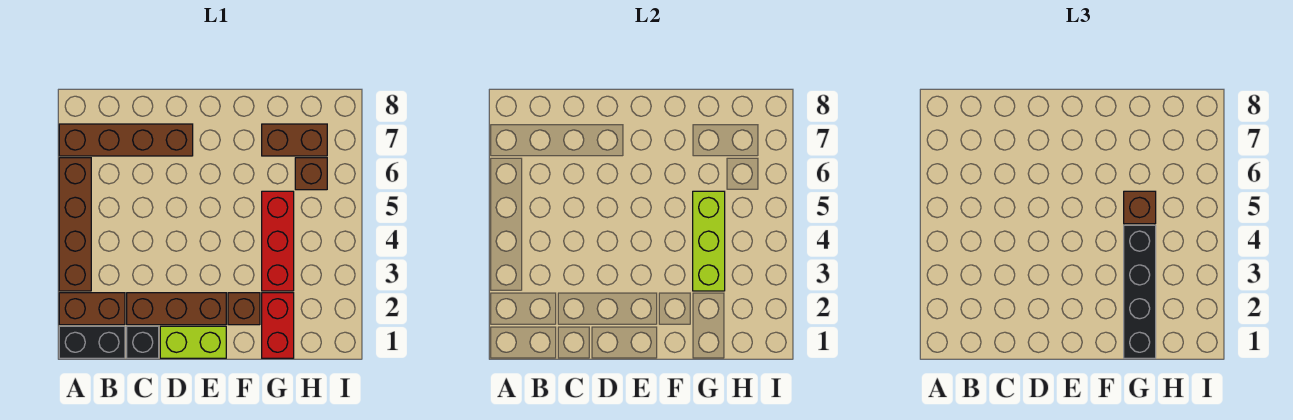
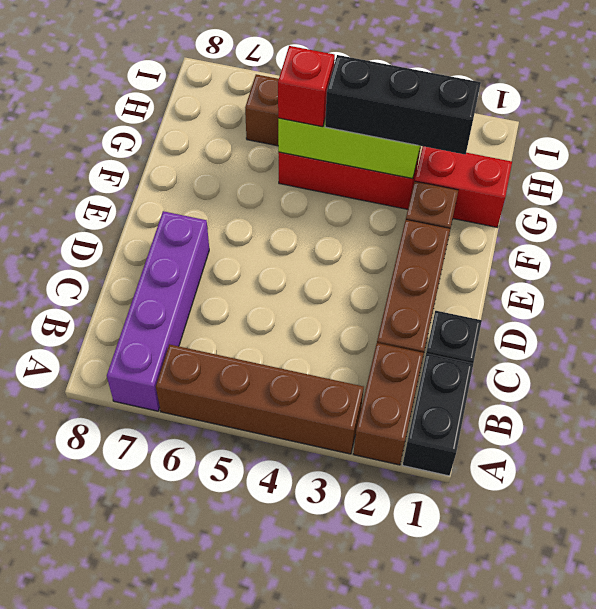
brown brick A7:D7 level 1 -> purple brick A7:D7 level 1
lime brick D1:E1 level 1 -> none
black brick G1:G4 level 3 -> black brick G2:G4 level 3
brown brick G5 level 3 -> red brick G5 level 3
brown brick G7:H7 level 1 -> none

